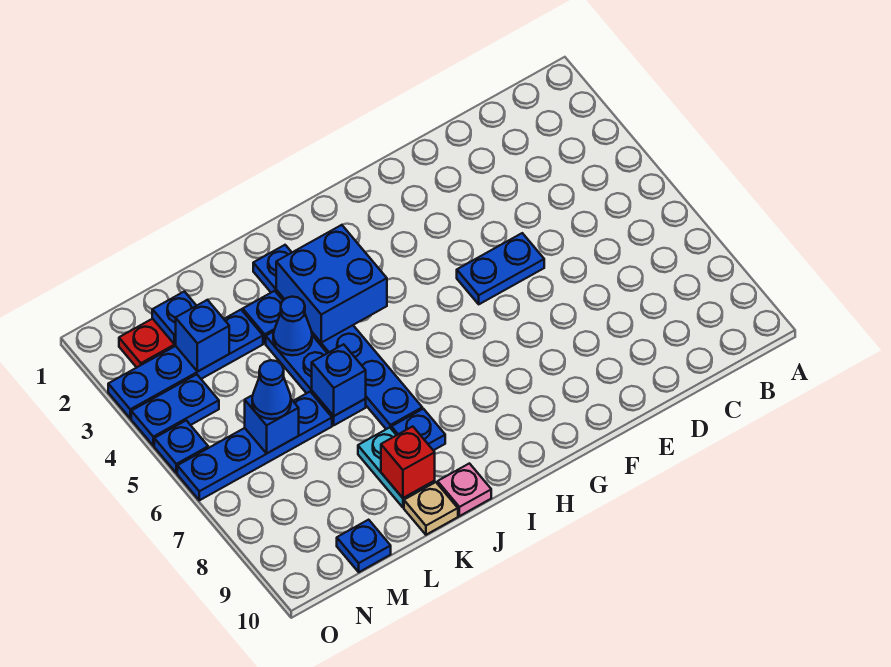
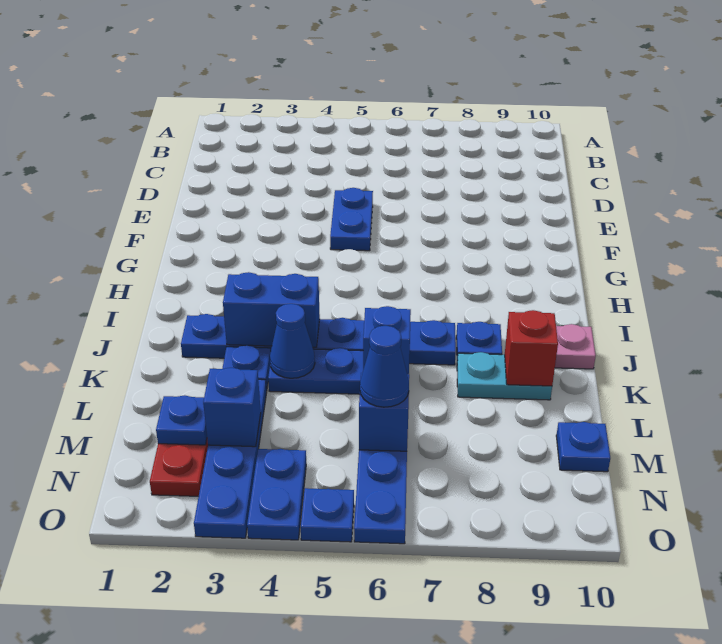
blue brick I3:J4 level 2 -> blue brick J3:J4 level 2
tan plate K10 level 1 -> none

